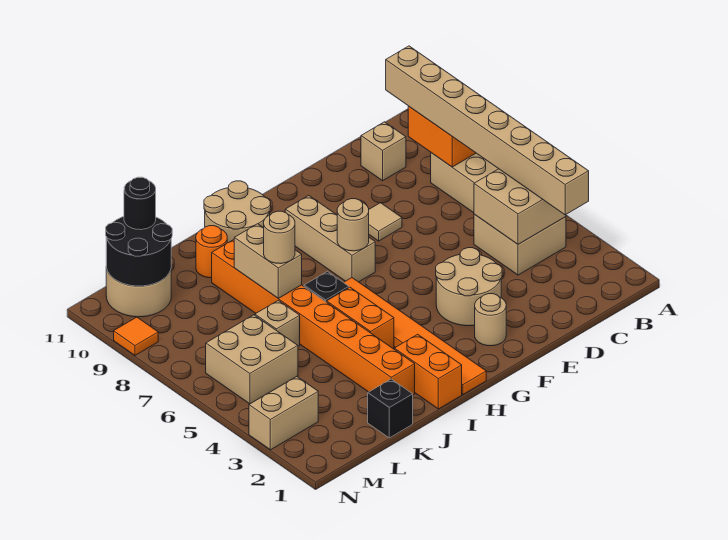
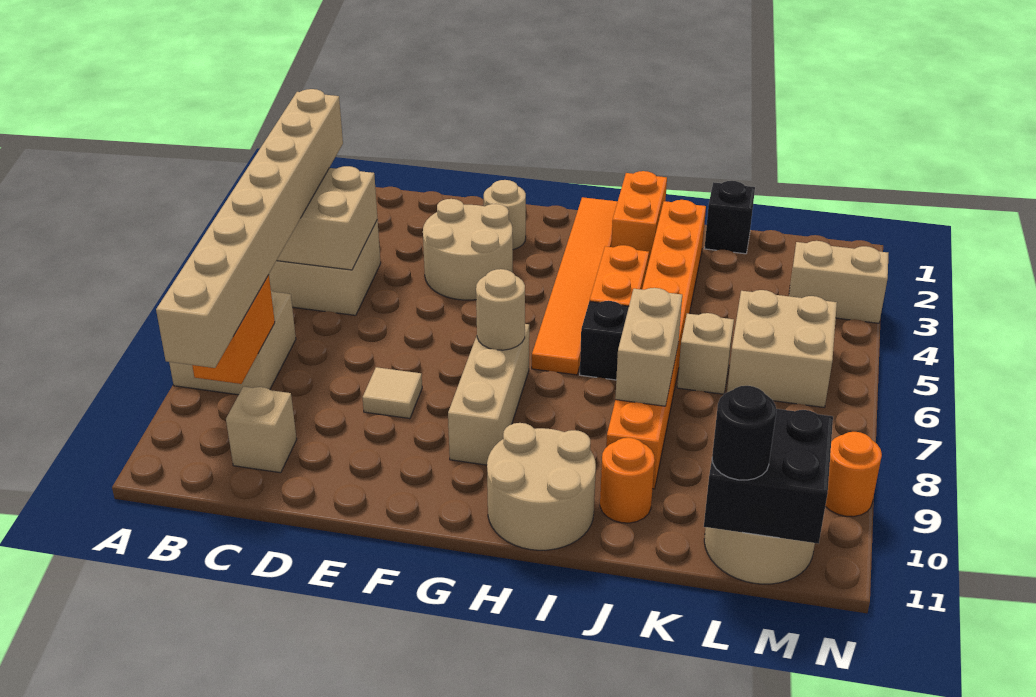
tan round brick J7 level 3 -> none
black round brick L10:M11 level 2 -> black brick L10:M11 level 2
orange tile N9 level 1 -> orange round brick N9 level 1

